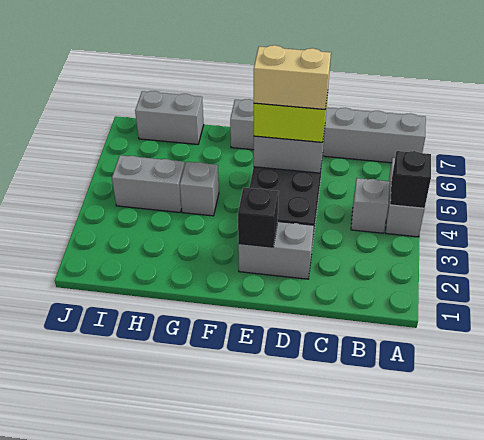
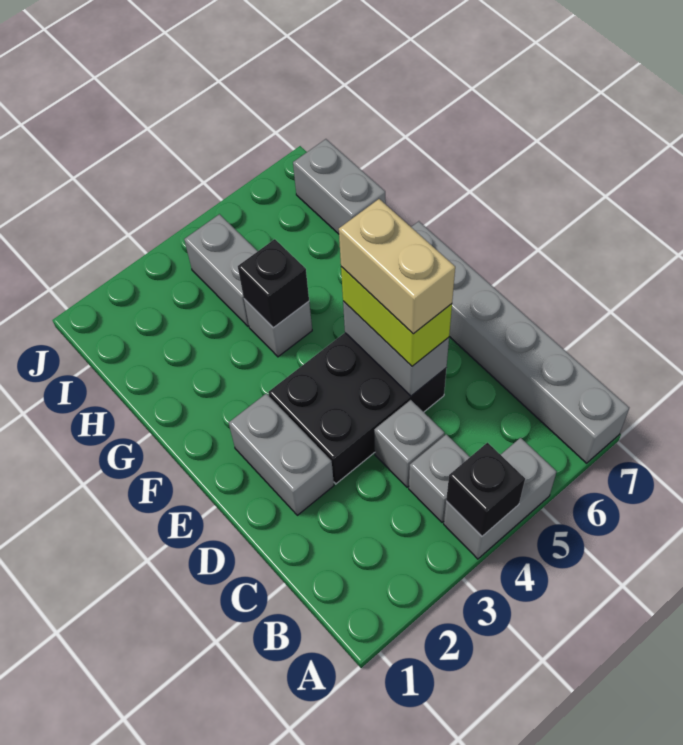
none -> grey brick C4 level 1
black brick E2 level 2 -> black brick G4 level 2

